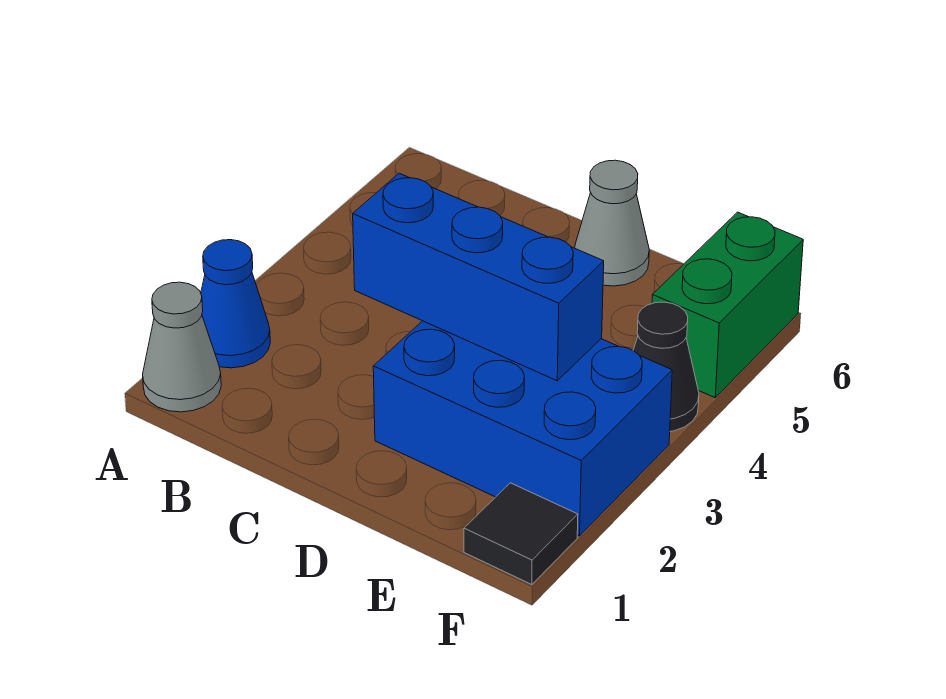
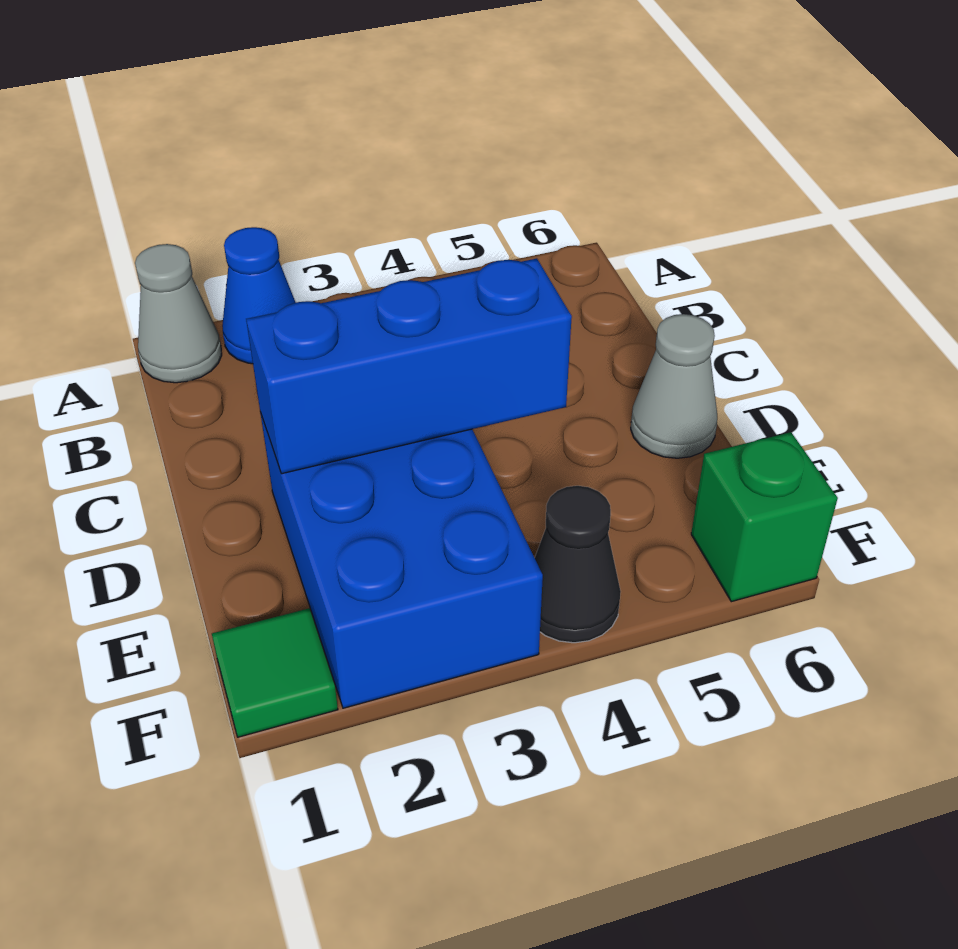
blue brick C3:E3 level 2 -> blue brick D2:D4 level 2
black tile F1 level 1 -> green tile F1 level 1
green brick F5:F6 level 1 -> green brick F6 level 1

